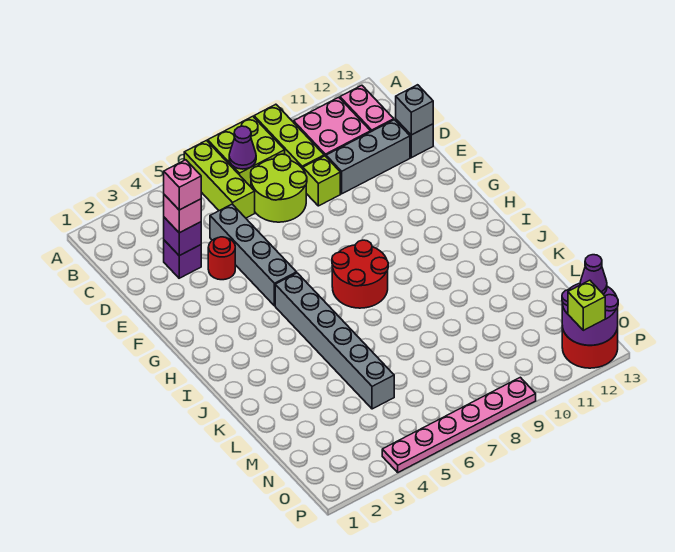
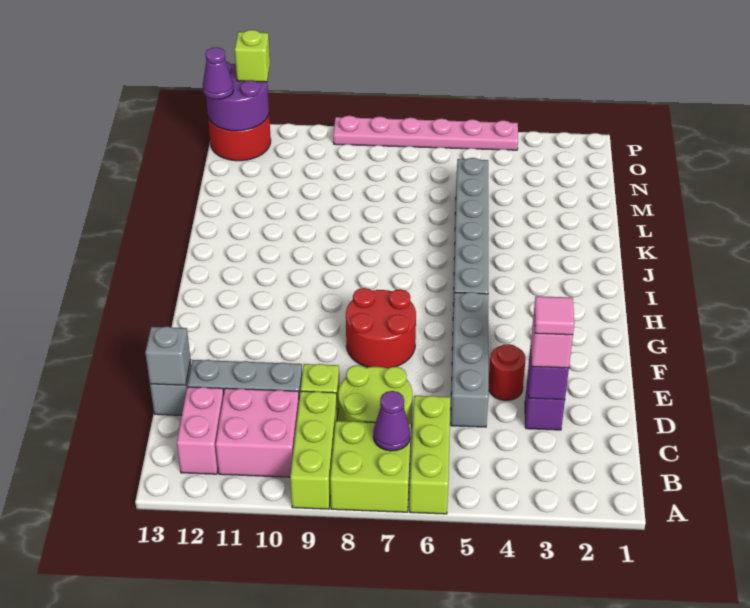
pink brick D3 level 4 -> pink tile D3 level 4
red round brick H7:I8 level 1 -> red round brick F7:G8 level 1

